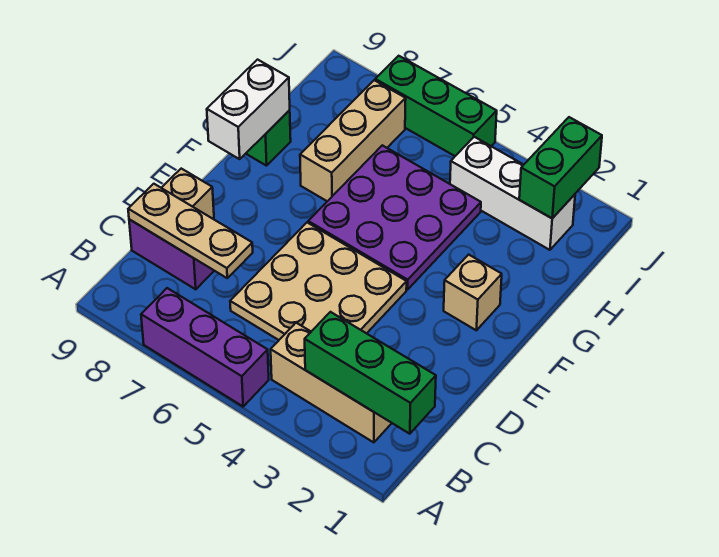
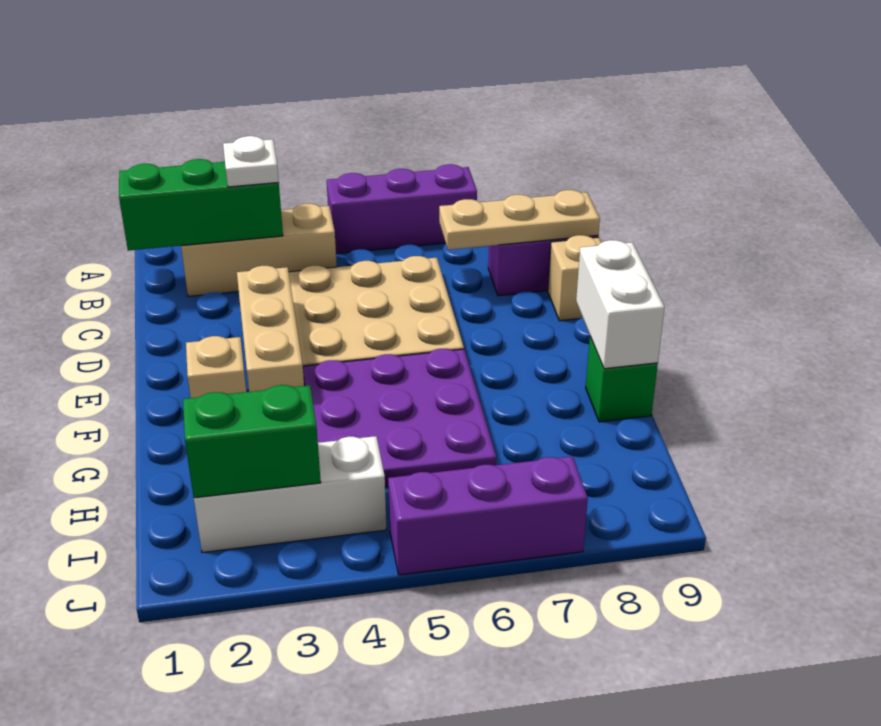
none -> white plate B3 level 3
tan brick G7:I7 level 1 -> tan brick D3:F3 level 1
green brick I2:J2 level 2 -> green brick I2:I3 level 2
green brick J5:J7 level 1 -> purple brick J5:J7 level 1

